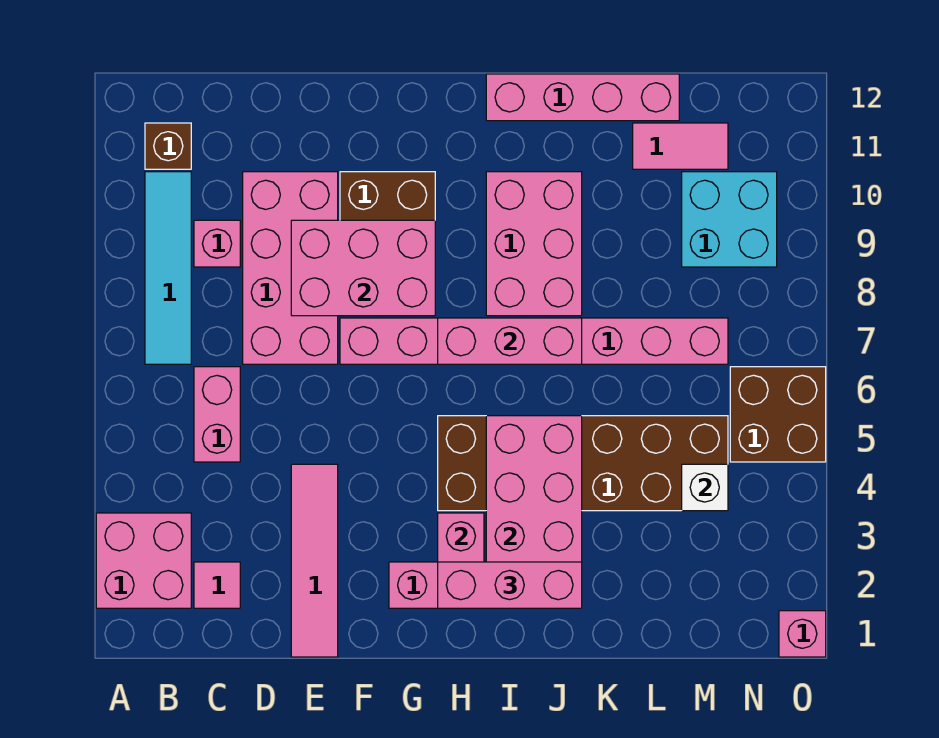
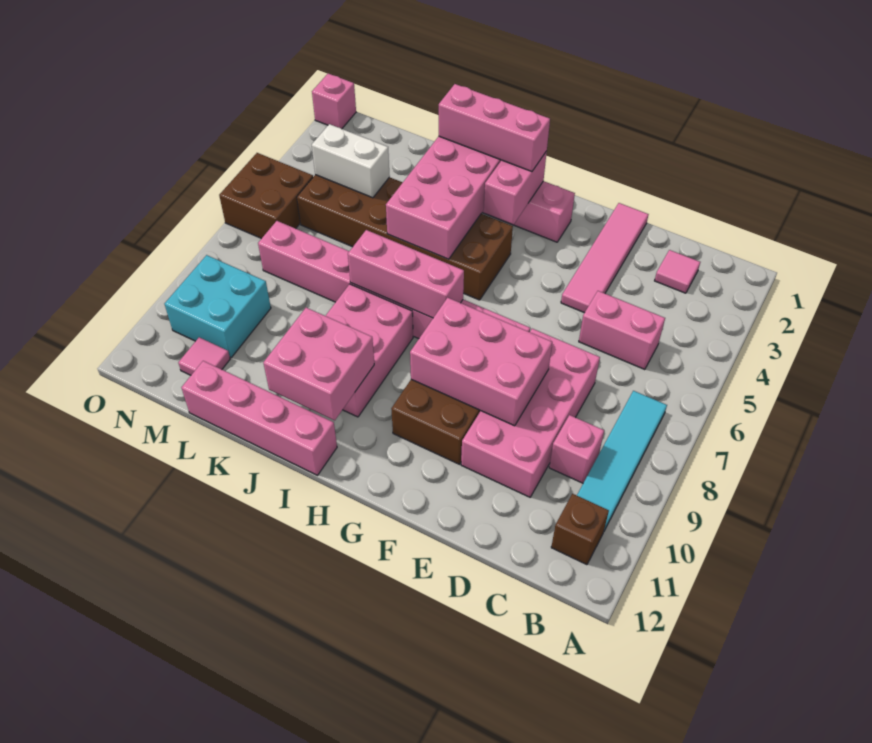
pink brick A2:B3 level 1 -> pink brick I10:J11 level 2
pink brick C5:C6 level 1 -> pink brick C5:D5 level 1
pink tile L11:M11 level 1 -> pink tile M11 level 1
white brick M4 level 2 -> white brick L4:M4 level 2

